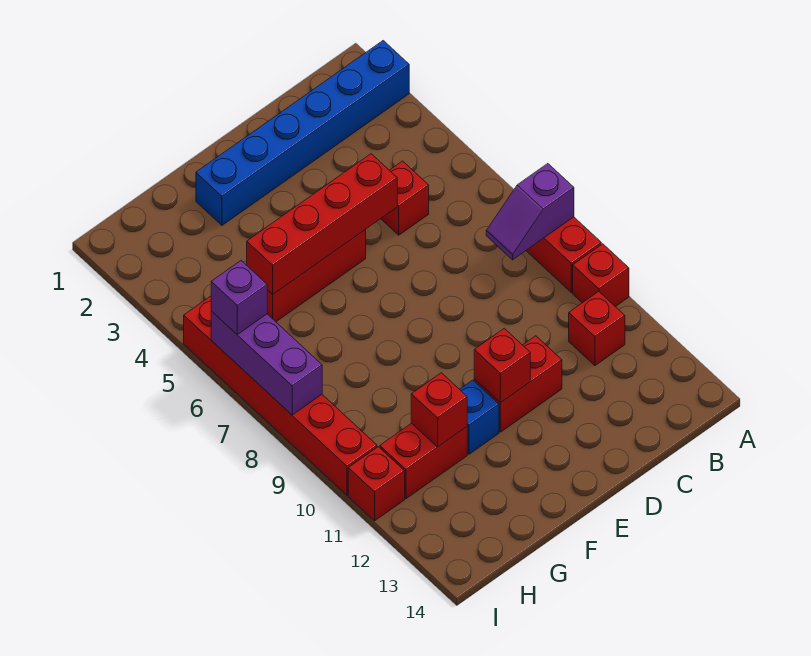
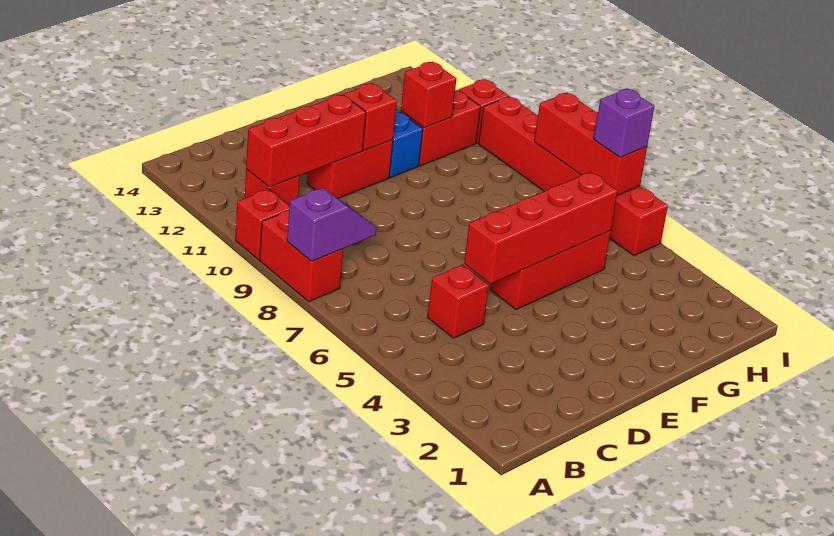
blue brick A2:F2 level 1 -> none
none -> red brick B11:D11 level 2
purple brick I6:I8 level 2 -> red brick I6:I8 level 2

